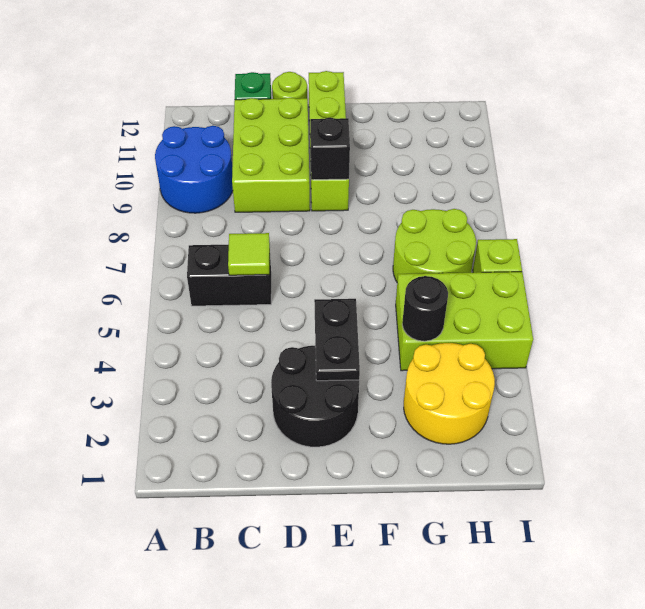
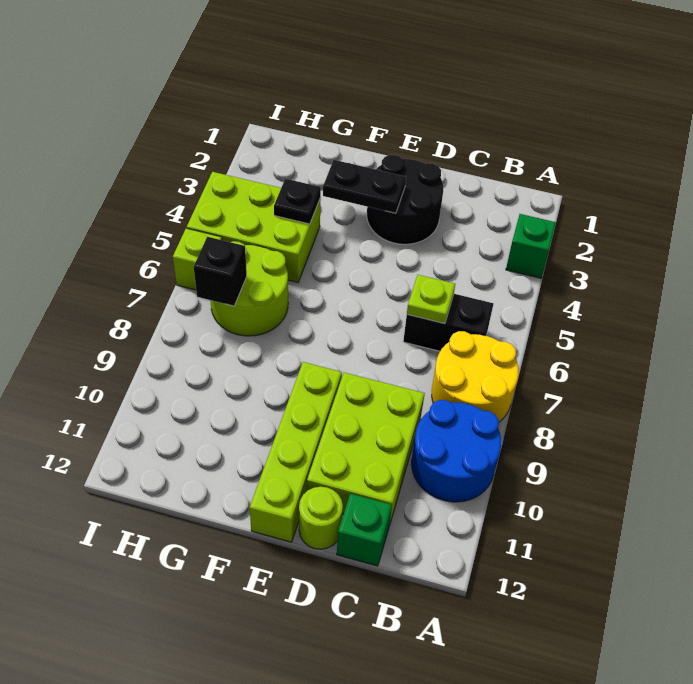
none -> green brick A3 level 1
lime tile C6 level 2 -> lime plate C6 level 2
black plate E3:E4 level 2 -> black plate E3:F3 level 2
black brick E9 level 2 -> black brick H7 level 2
yellow round brick G2:H3 level 1 -> yellow round brick A7:B8 level 1
black round brick G4 level 2 -> black plate G4 level 2

